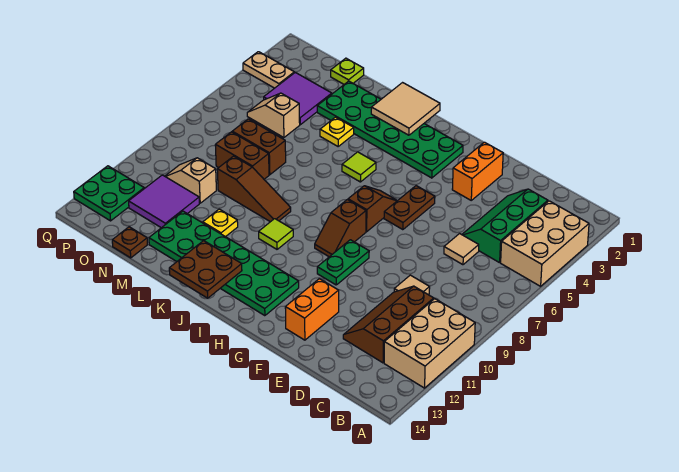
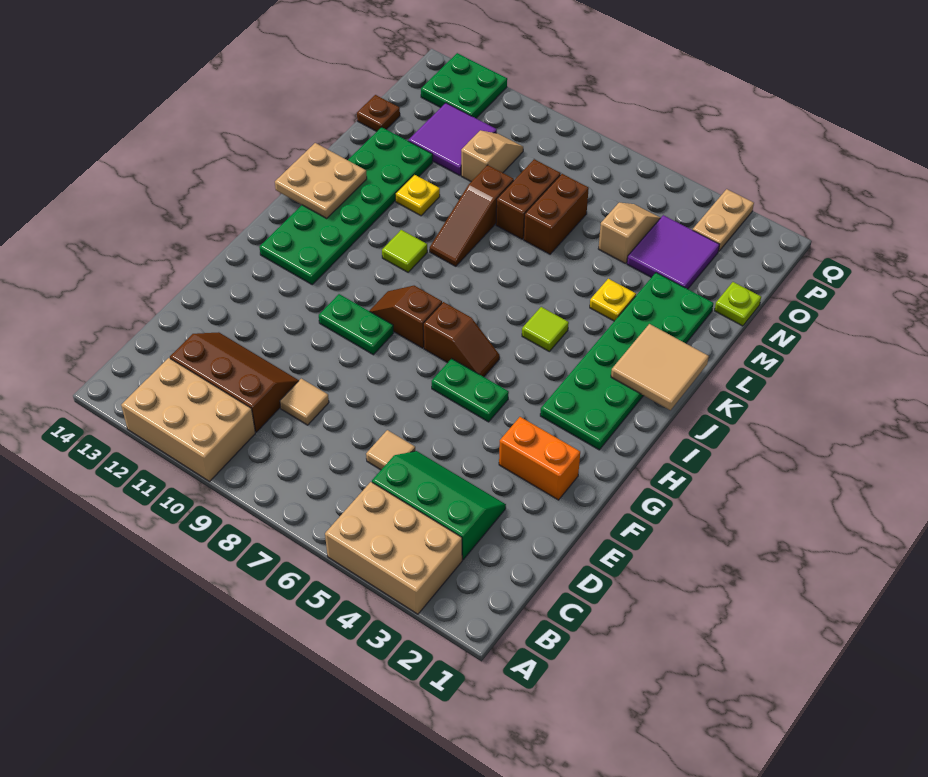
orange brick F12:F13 level 1 -> none
brown plate G5:G6 level 1 -> green plate G5:G6 level 1
brown plate J13:K14 level 2 -> tan plate J13:K14 level 2

